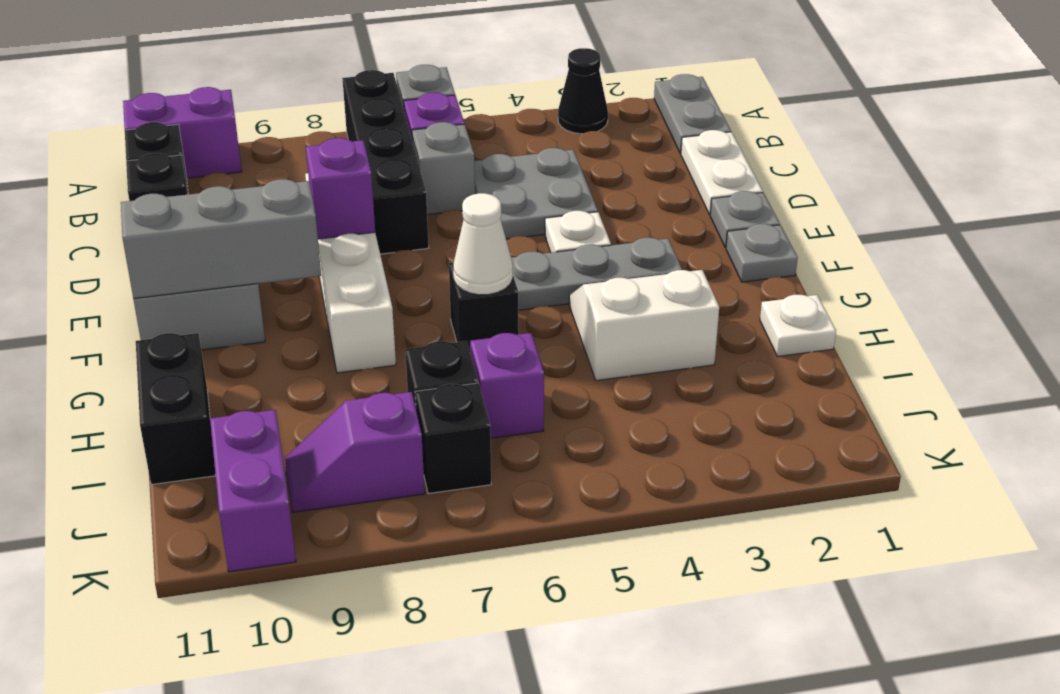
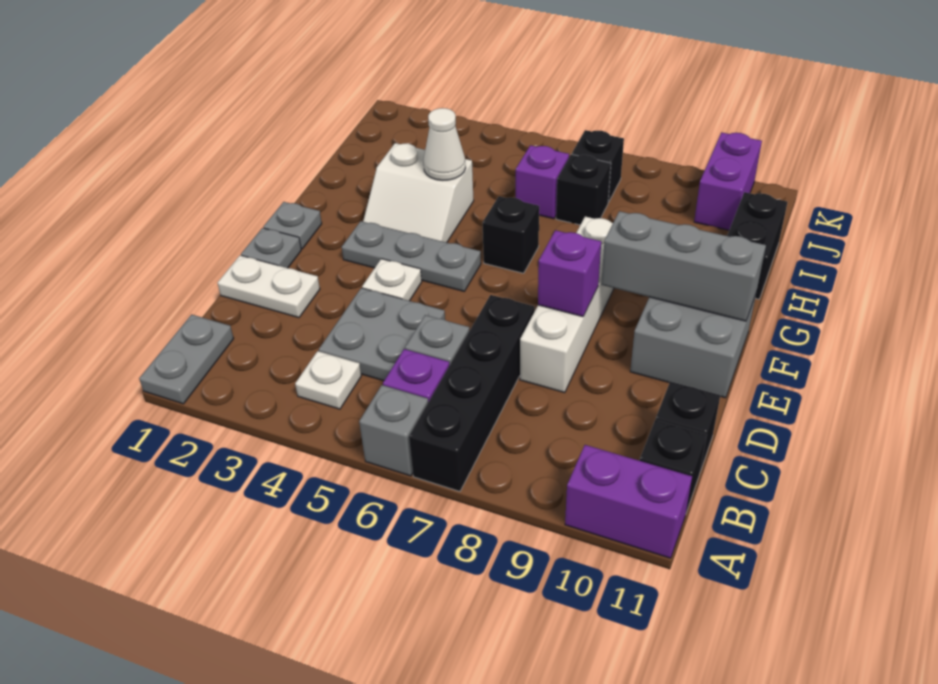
black cone A3 level 1 -> none
white plate C1:D1 level 1 -> white plate D1:D2 level 1
white cone G6 level 2 -> white cone H4 level 2
white plate H1 level 1 -> white plate B4 level 1
purple slope J8:J9 level 1 top 8 -> none

